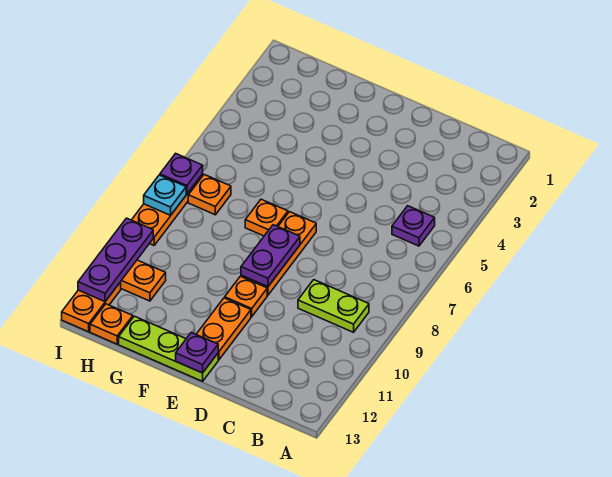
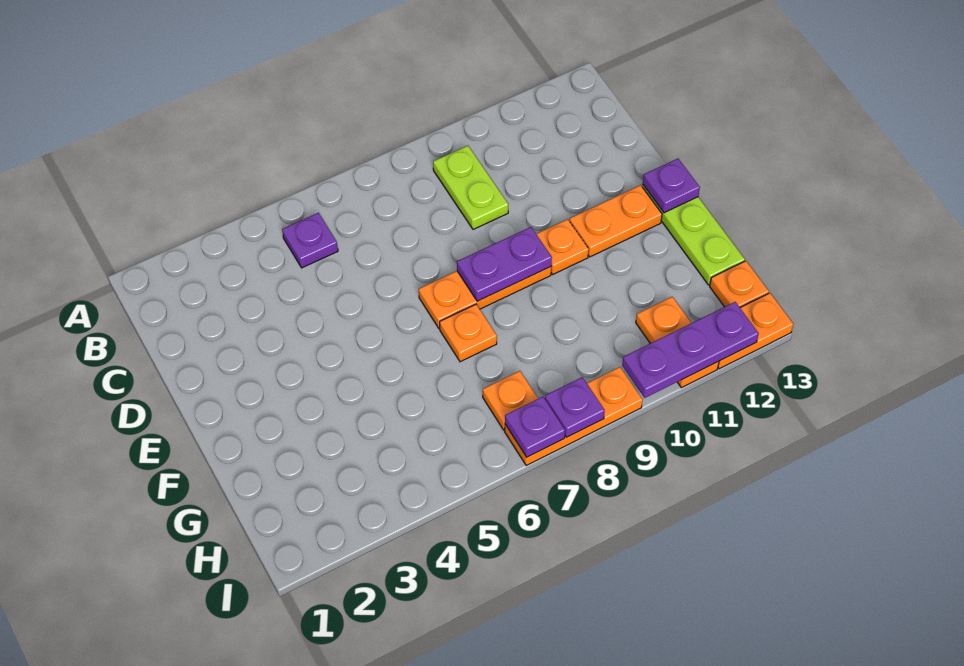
cyan plate I8 level 2 -> purple plate I8 level 2

